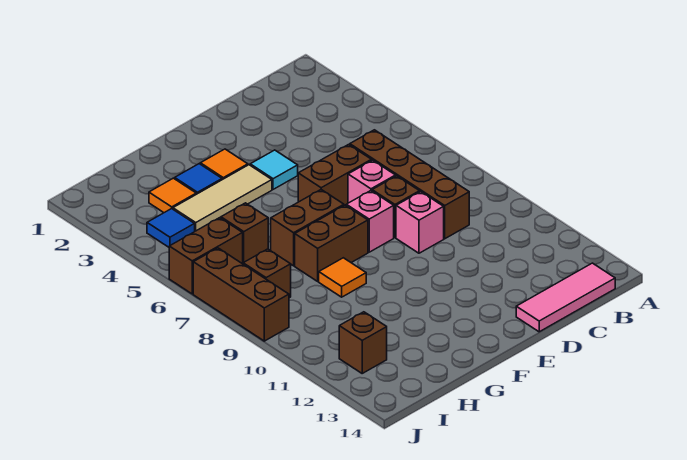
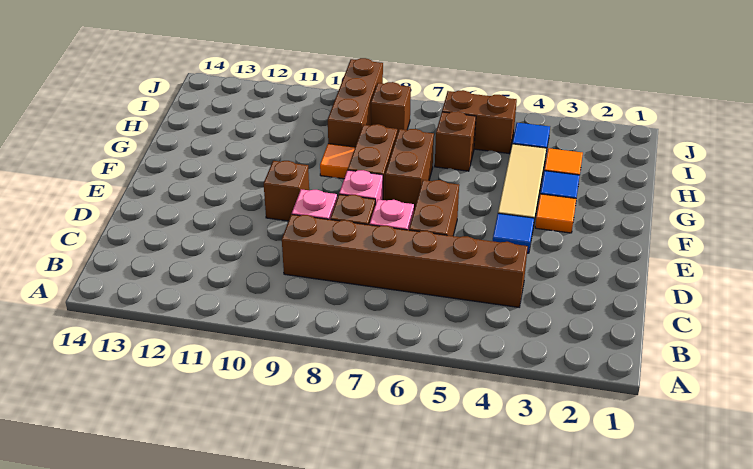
pink tile B14:D14 level 1 -> none
brown brick C6:C9 level 1 -> brown brick C4:C9 level 1
cyan tile E4 level 1 -> blue tile E4 level 1
brown brick I6:J6 level 1 -> brown brick I5:I6 level 1
brown brick I12 level 1 -> brown brick E10 level 1
brown brick J7:J9 level 1 -> brown brick H9:J9 level 1

